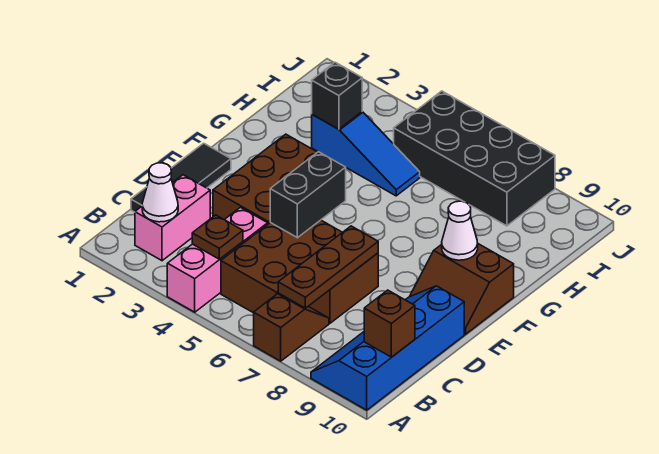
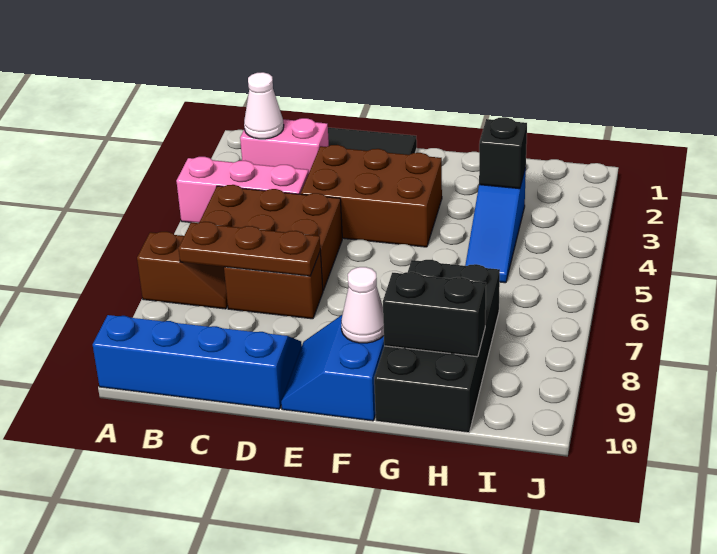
brown plate B4 level 2 -> none
brown brick B10 level 2 -> none
black brick D5:E5 level 2 -> black brick G9:H9 level 2
brown slope E9:F10 level 1 top F -> blue slope E9:F10 level 1 top F
black brick I5:J8 level 1 -> black brick G7:H10 level 1

